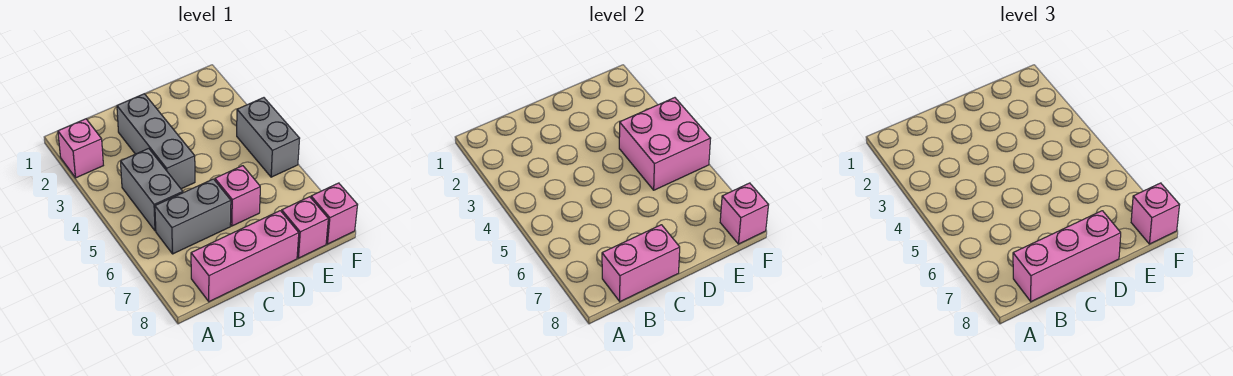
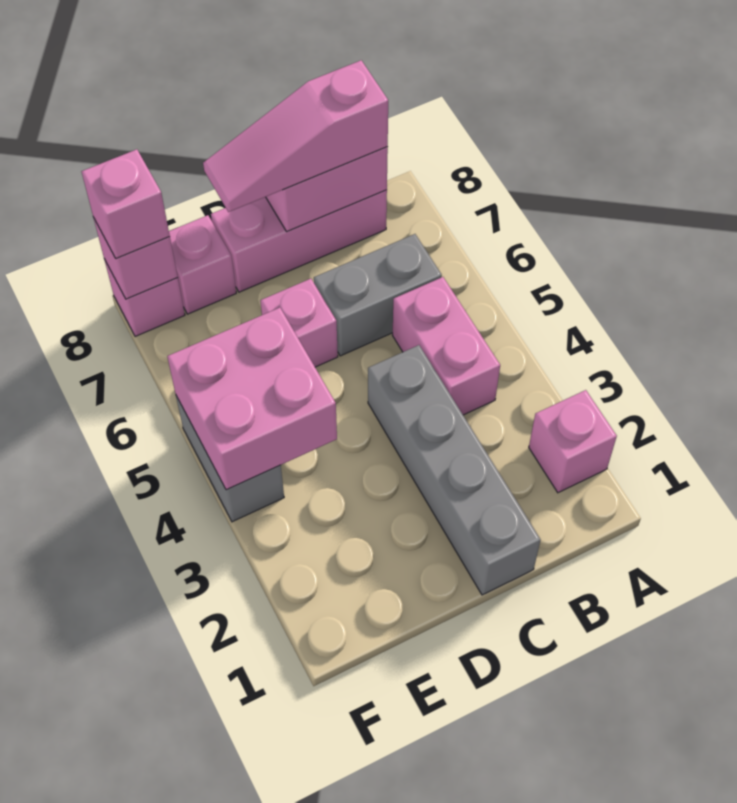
grey brick B4:B5 level 1 -> pink brick B4:B5 level 1
pink brick B8:D8 level 3 -> pink slope B8:D8 level 3 top B
grey brick C2:C4 level 1 -> grey brick C1:C4 level 1

